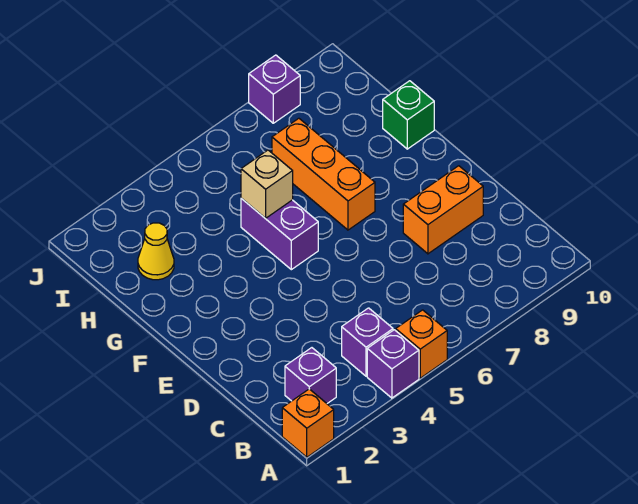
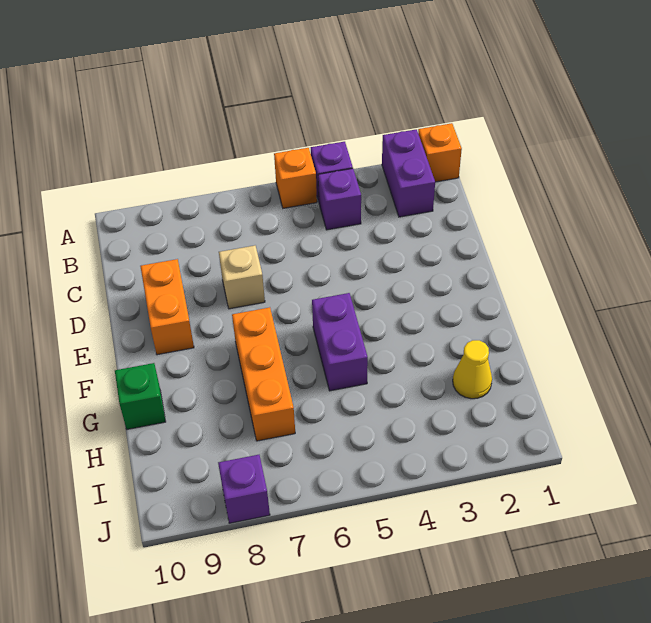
purple brick B2 level 1 -> purple brick A2:B2 level 1
orange brick D8:D9 level 1 -> orange brick D9:E9 level 1
tan brick G5 level 2 -> tan brick D7 level 1

